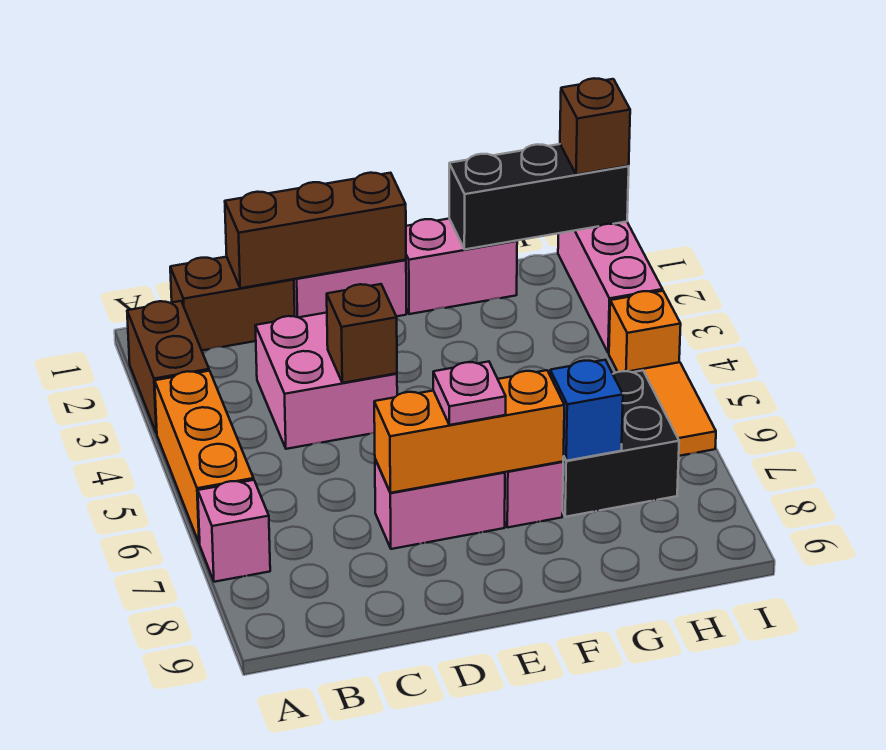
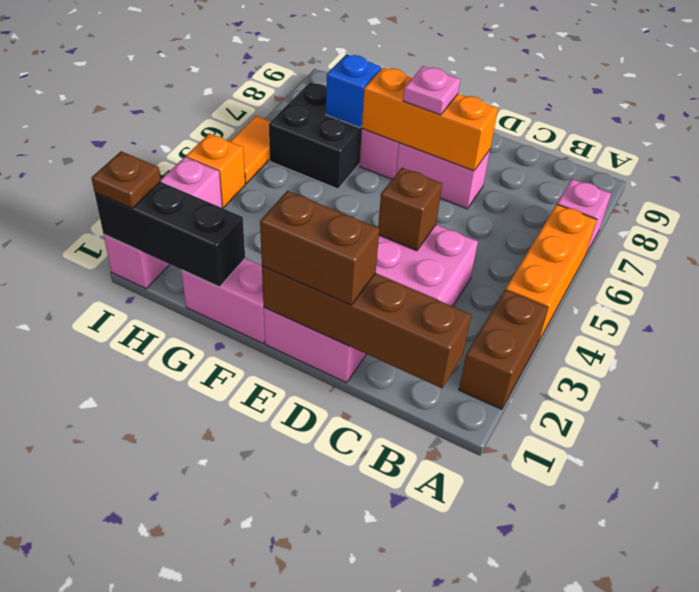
brown brick B1:C1 level 1 -> brown brick D1:E1 level 3
brown brick C1:E1 level 2 -> brown brick B1:E1 level 2
brown brick I1 level 3 -> brown plate I1 level 3

